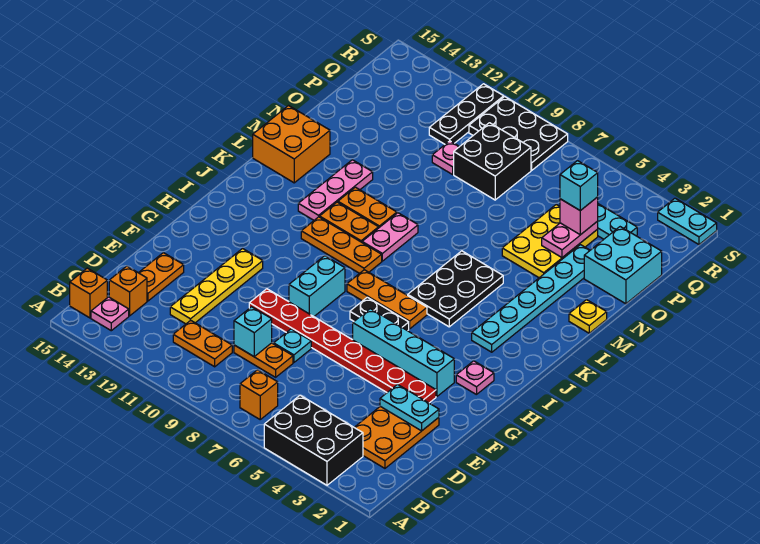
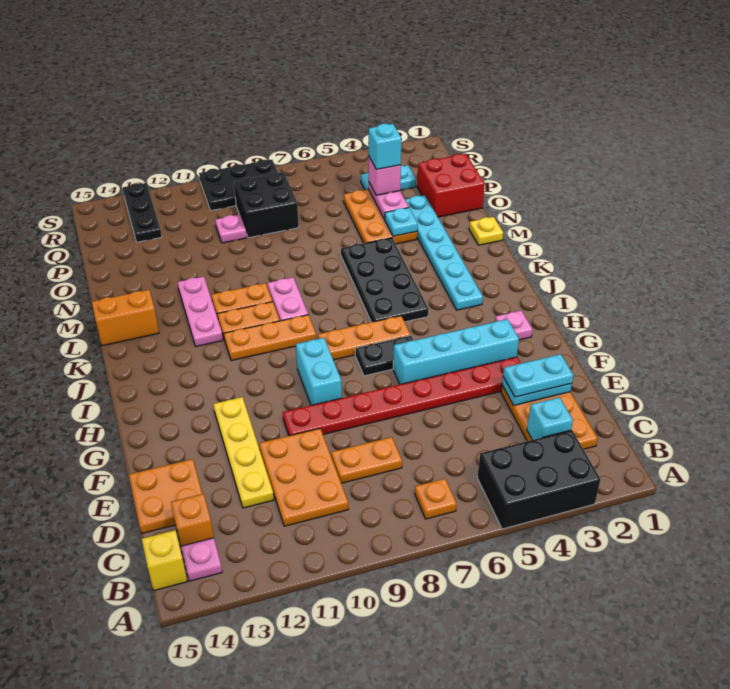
orange brick B7 level 1 -> orange plate B7 level 1
orange brick B15 level 1 -> yellow brick B15 level 1
orange plate C10:C11 level 1 -> orange plate C10:E11 level 1
cyan brick D9 level 2 -> cyan brick C3 level 2
orange plate D14:E14 level 1 -> orange plate D14:E15 level 1
cyan plate E8 level 1 -> cyan plate N4 level 2
black plate J5:L6 level 1 -> black plate J5:M6 level 1
orange brick L14:M15 level 1 -> orange brick L14:L15 level 1
yellow plate N4:P5 level 1 -> orange plate N4:P5 level 1
cyan brick O1:P2 level 1 -> red brick O1:P2 level 1
black plate Q11:S11 level 1 -> black plate Q13:S13 level 1
cyan plate S1:S2 level 1 -> cyan plate E2:E3 level 3

